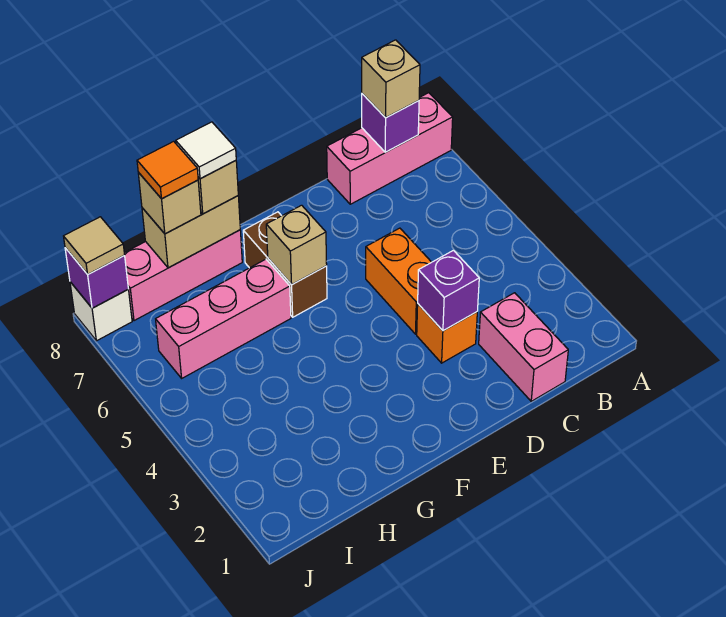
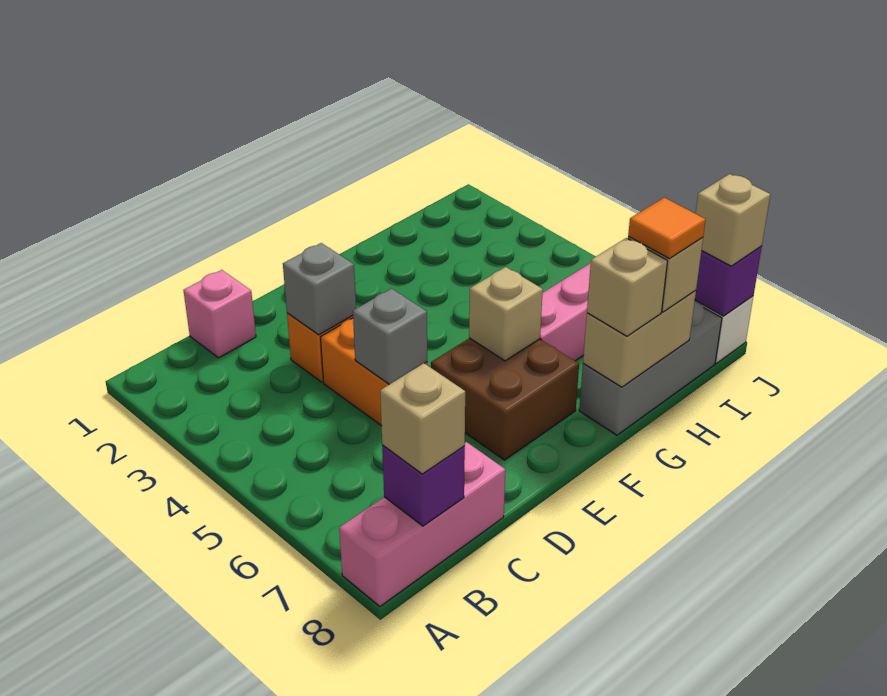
pink brick C1:C2 level 1 -> pink brick C1 level 1
purple brick D3 level 2 -> grey brick D3 level 2
none -> grey brick D5 level 2
brown brick F6:F7 level 1 -> brown brick E6:F7 level 1
pink brick G8:I8 level 1 -> grey brick G8:I8 level 1
white tile G8 level 4 -> none
tan tile J8 level 3 -> tan brick J8 level 3

